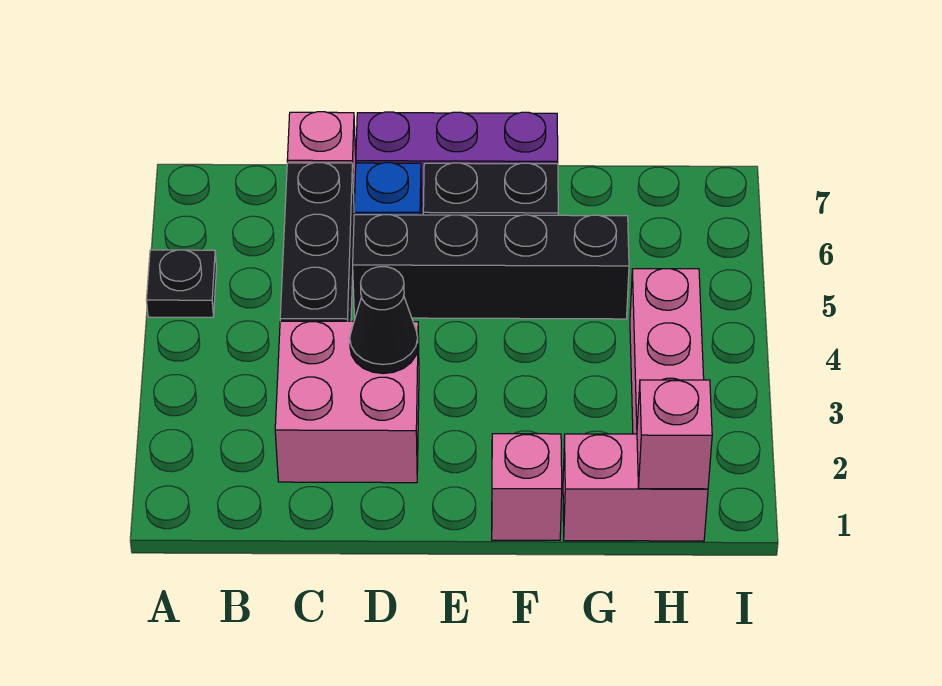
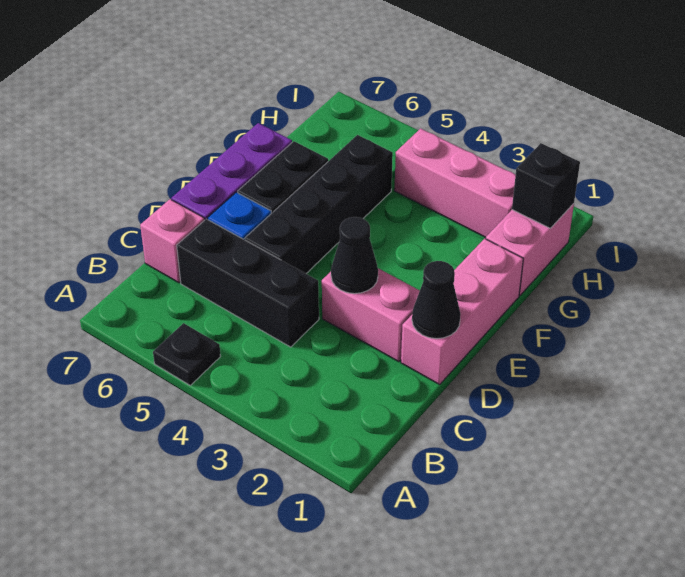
pink brick C2:D3 level 1 -> pink brick D2:D3 level 1
none -> black cone D1 level 2
pink brick F1 level 1 -> pink brick D1:F1 level 1
pink brick H1 level 2 -> black brick H1 level 2

